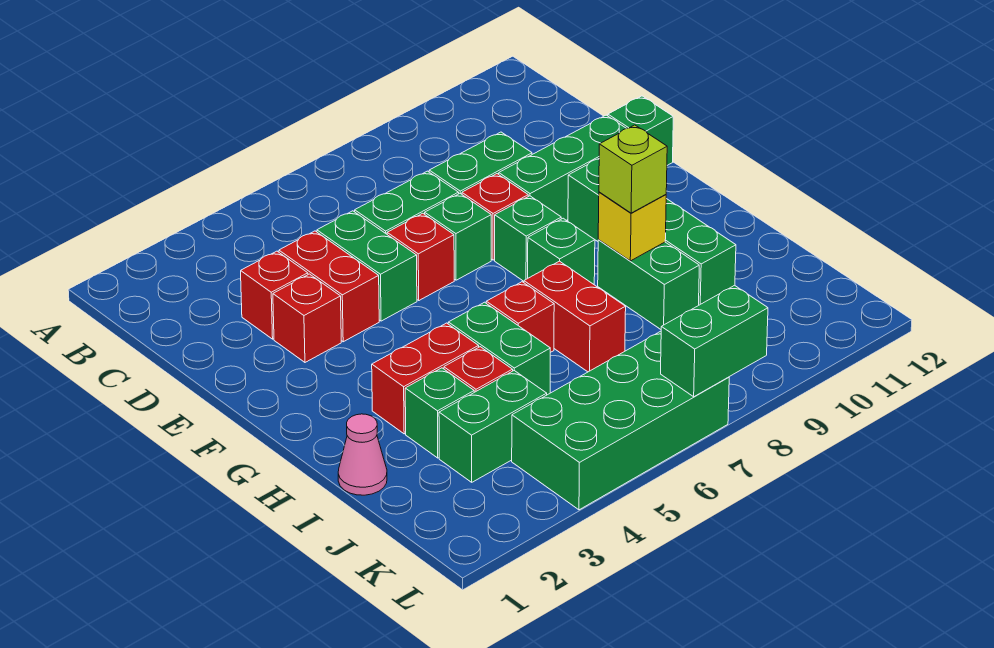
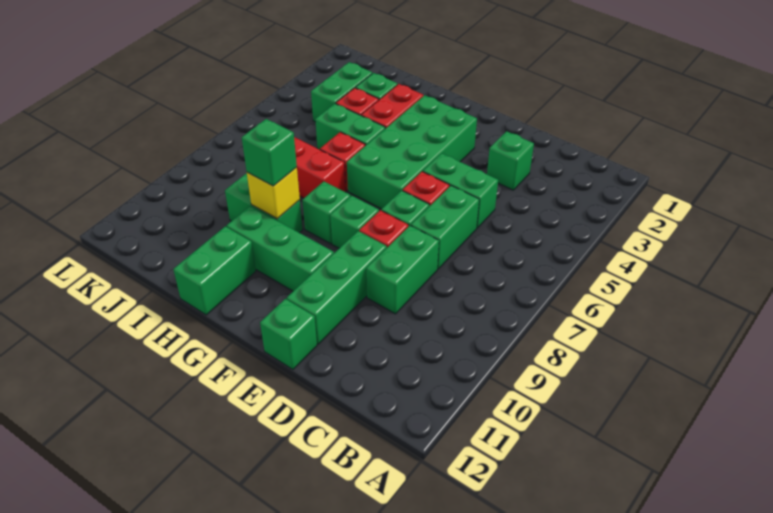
red brick D3 level 1 -> green brick D3 level 1
red brick D4:E4 level 1 -> none
red brick E3 level 1 -> none
green brick F10:I10 level 1 -> green brick F10:H10 level 1
lime brick H9 level 3 -> green brick H9 level 3
pink cone I1 level 1 -> none
green brick K4:L7 level 1 -> green brick F3:G6 level 1
green brick L7:L8 level 2 -> green brick H11:H12 level 1

